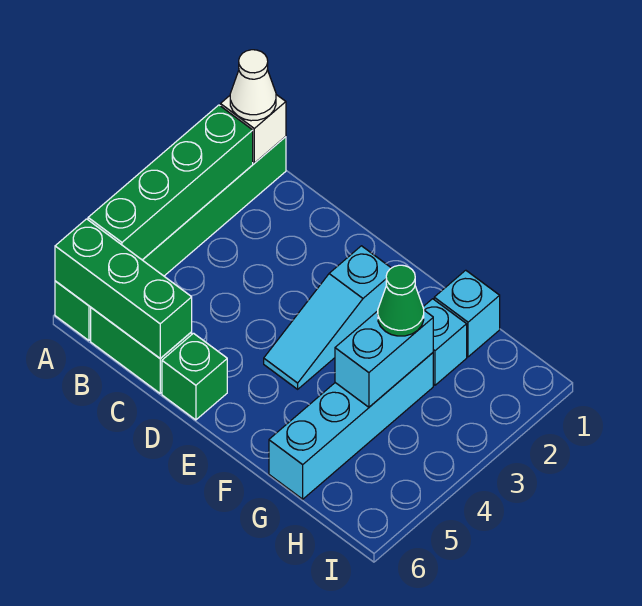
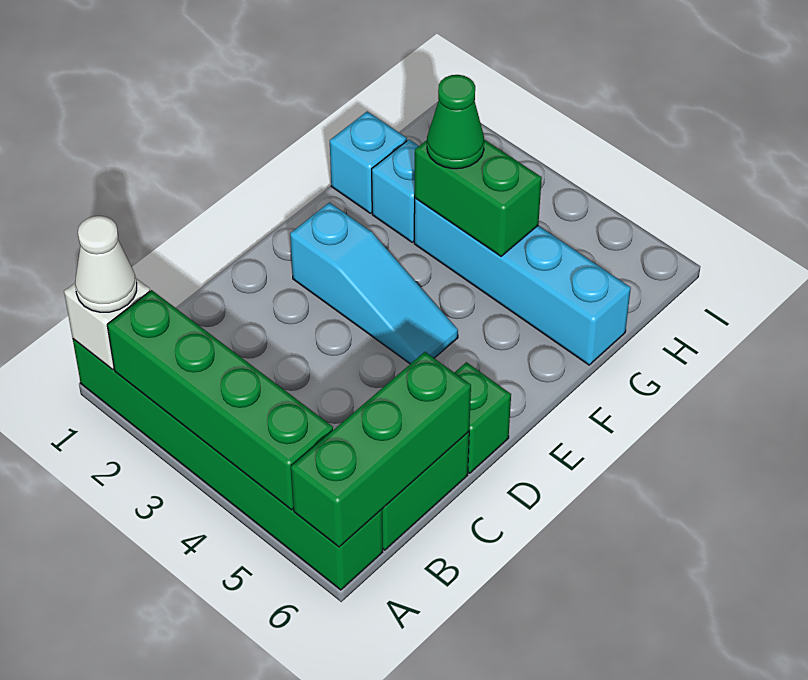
cyan brick G3:G4 level 2 -> green brick G3:G4 level 2

